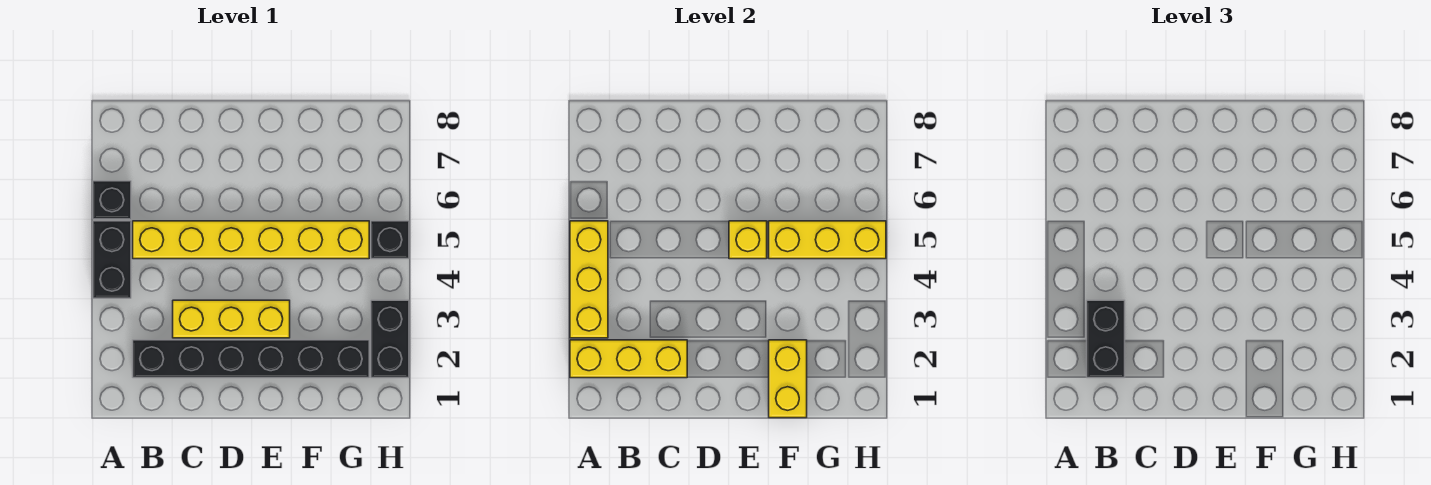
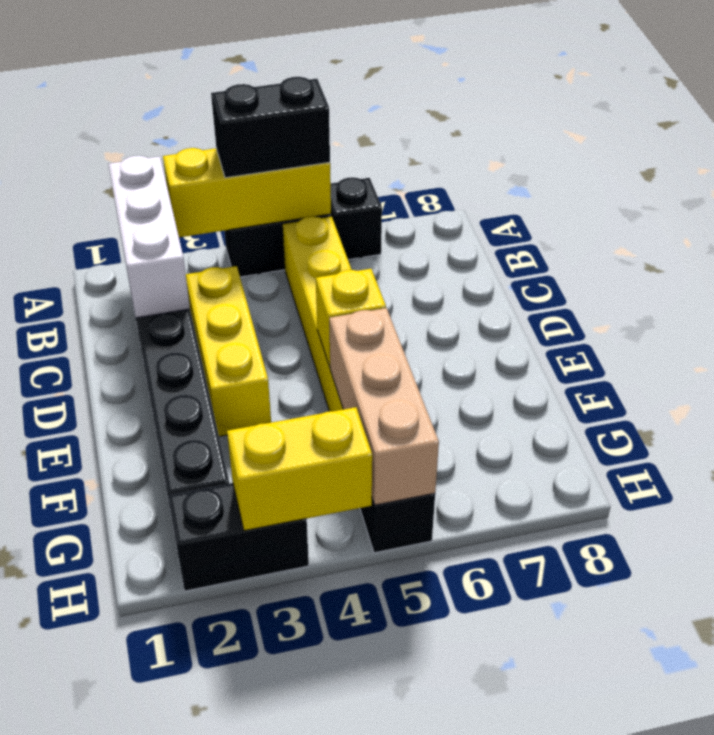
yellow brick A2:C2 level 2 -> white brick A2:C2 level 2
black brick B2:B3 level 3 -> black brick A4:A5 level 3
yellow brick F1:F2 level 2 -> yellow brick H3:H4 level 2
yellow brick F5:H5 level 2 -> tan brick F5:H5 level 2

